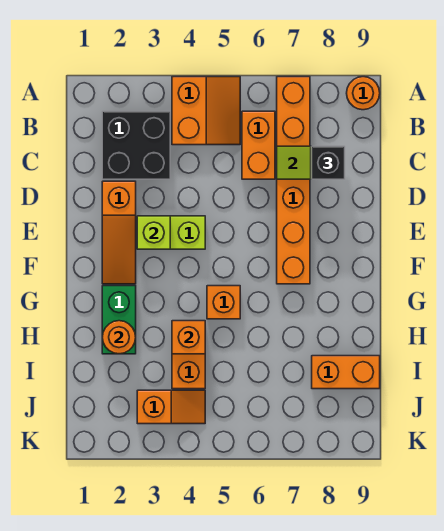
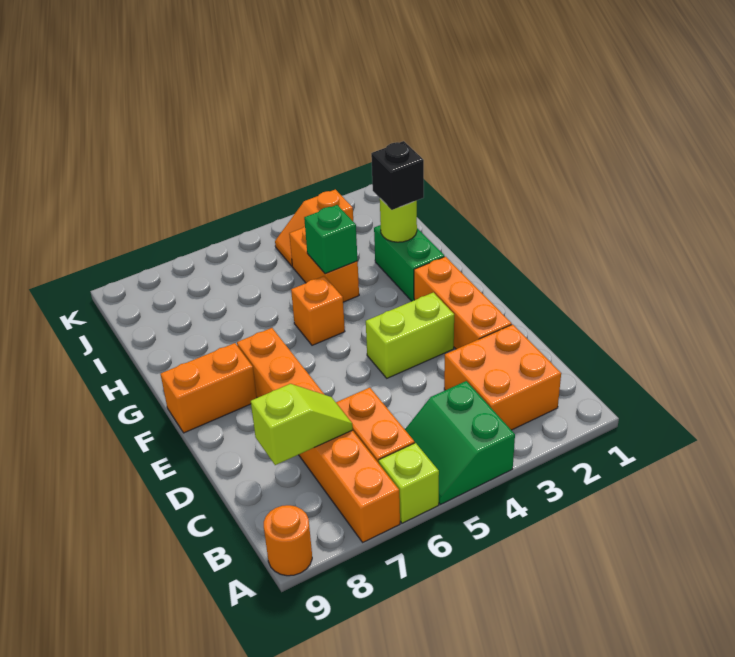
orange slope A4:B5 level 1 top 4 -> green slope A4:B5 level 1 top 4
black brick B2:C3 level 1 -> orange brick B2:C3 level 1
black brick C8 level 3 -> black brick H2 level 3
orange slope D2:F2 level 1 top D -> orange brick D2:F2 level 1
lime brick E3 level 2 -> lime brick A6 level 1
orange round brick H2 level 2 -> lime round brick H2 level 2
orange brick H4 level 2 -> green brick H4 level 2
orange brick I8:I9 level 1 -> orange brick F8:F9 level 1

